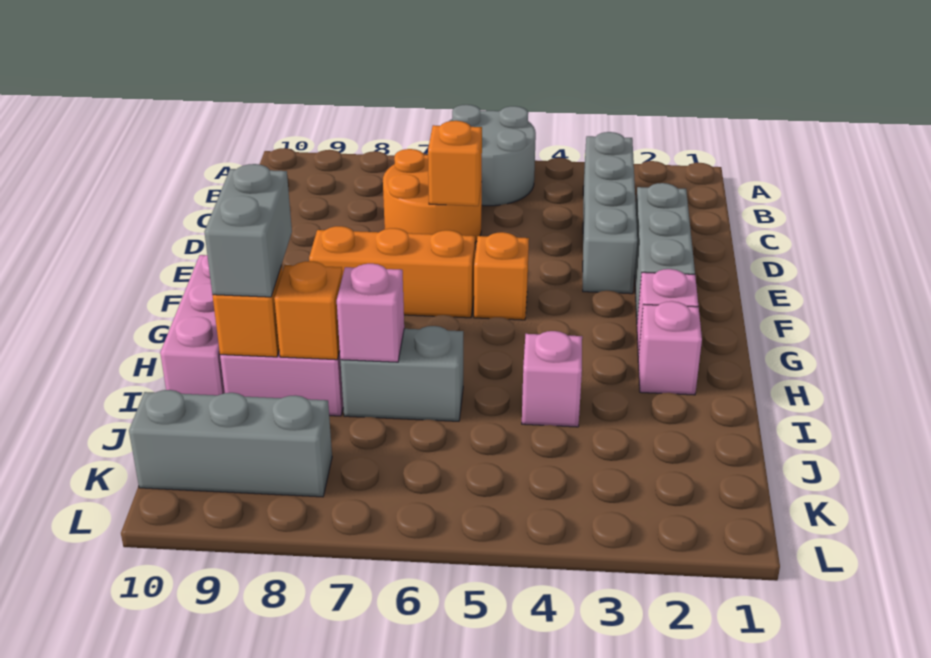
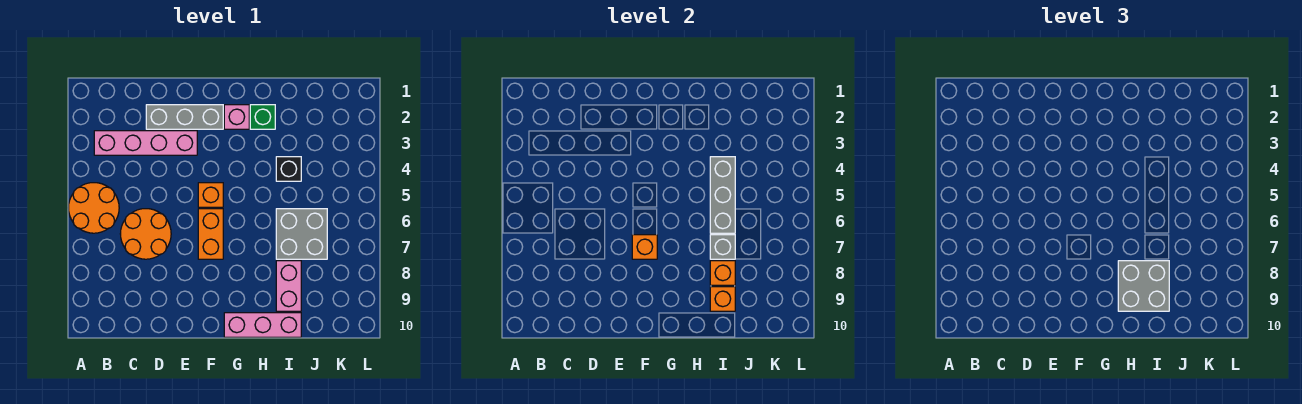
grey round brick A5:B6 level 1 -> orange round brick A5:B6 level 1
grey brick B3:E3 level 1 -> pink brick B3:E3 level 1
orange brick D6 level 2 -> orange brick F7 level 2
orange brick F6:F8 level 1 -> orange brick F6:F7 level 1
pink brick H2 level 1 -> green brick H2 level 1
grey brick H9:I9 level 3 -> grey brick H8:I9 level 3
pink brick I4 level 1 -> black brick I4 level 1
grey brick I6:I7 level 1 -> grey brick I6:J7 level 1
pink brick I7 level 2 -> grey brick I7 level 2
grey brick K8:K10 level 1 -> grey brick I4:I6 level 2

